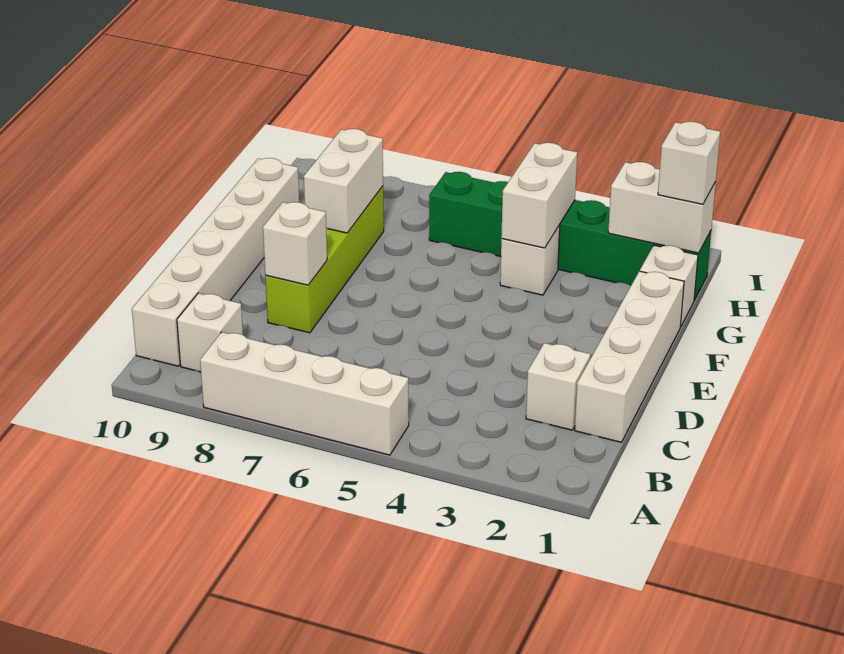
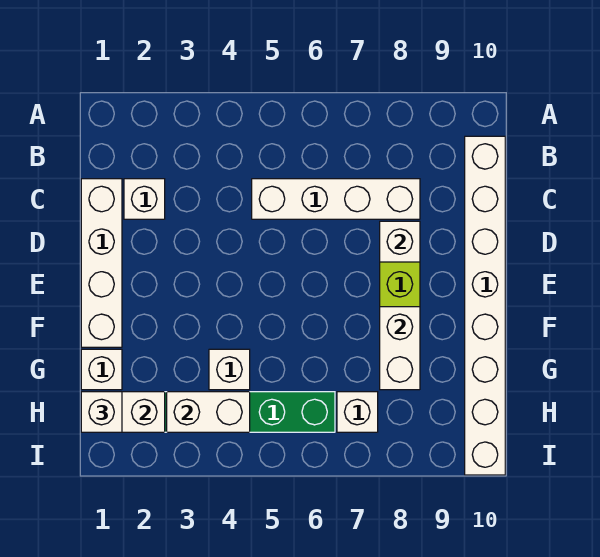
white brick A5:A8 level 1 -> white brick C5:C8 level 1
white brick B9 level 1 -> white brick H7 level 1
white brick B10:G10 level 1 -> white brick B10:I10 level 1
white brick G4:H4 level 2 -> white brick H3:H4 level 2

